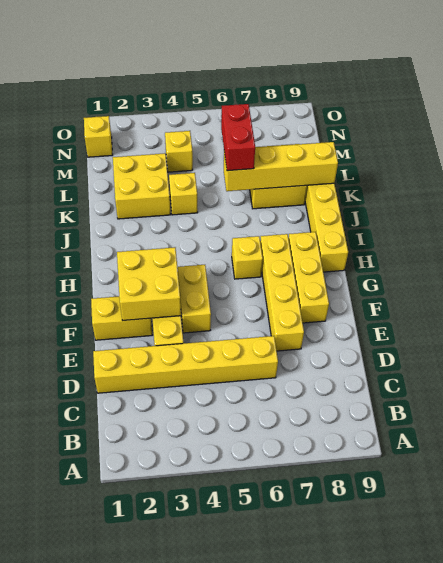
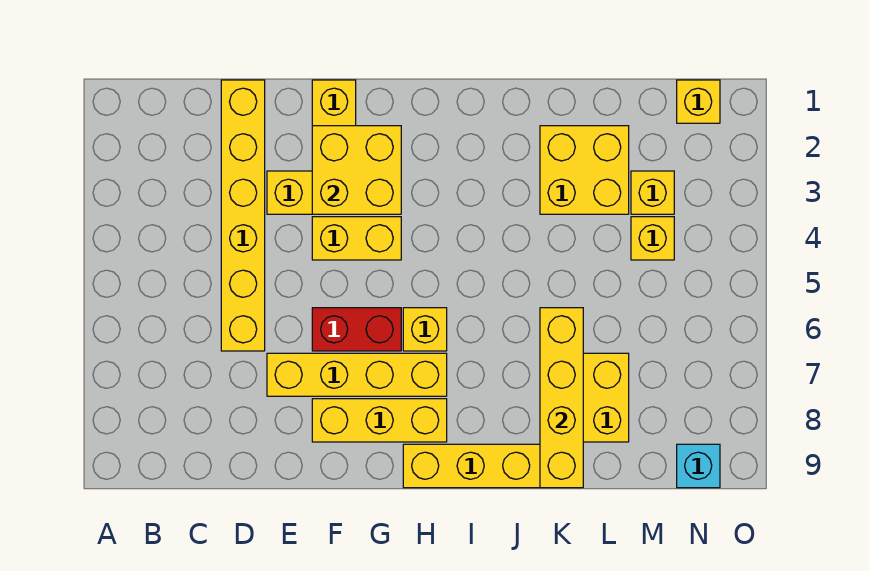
yellow brick K4 level 1 -> yellow brick M3 level 1
red brick K6:L6 level 3 -> red brick F6:G6 level 1
none -> cyan brick N9 level 1

